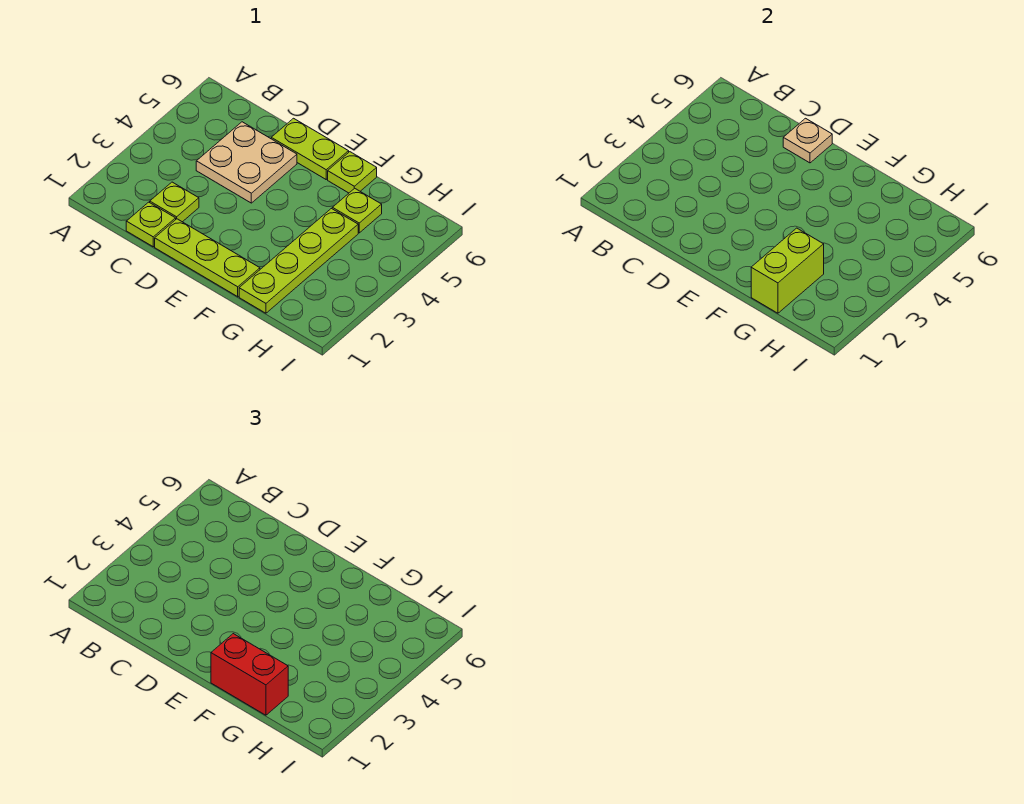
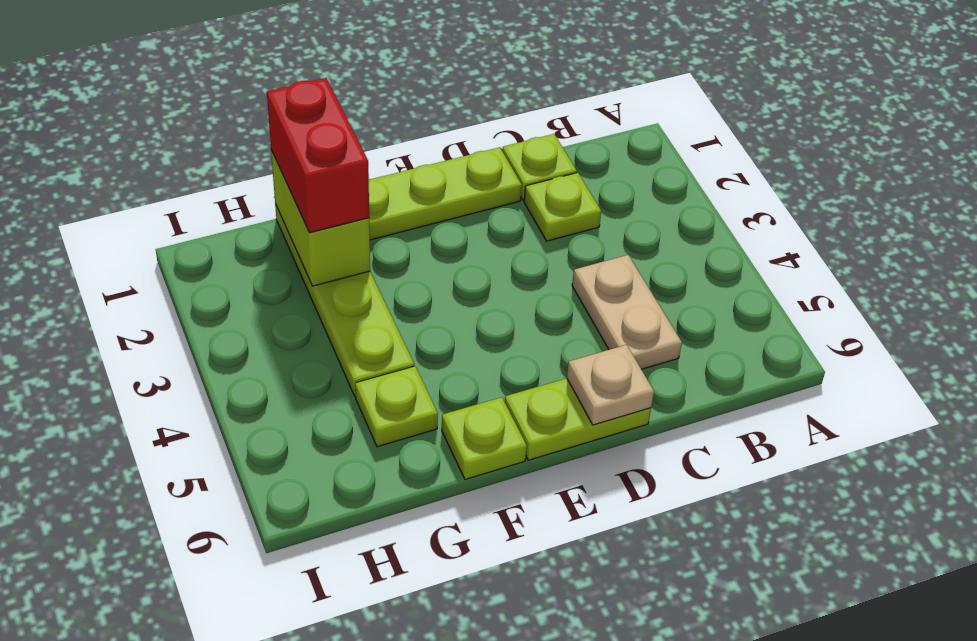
tan plate C4:D5 level 1 -> tan plate C4:C5 level 1
red brick F1:G1 level 3 -> red brick G1:G2 level 3

